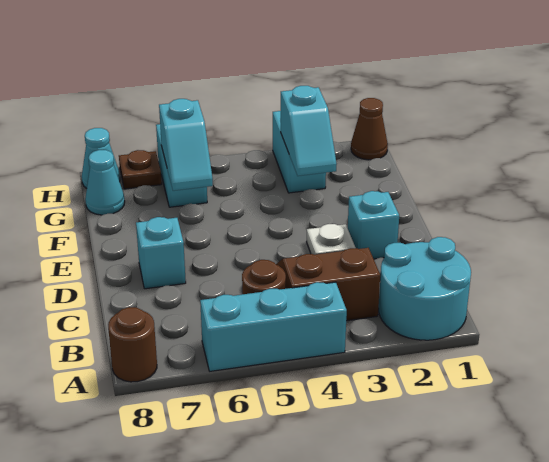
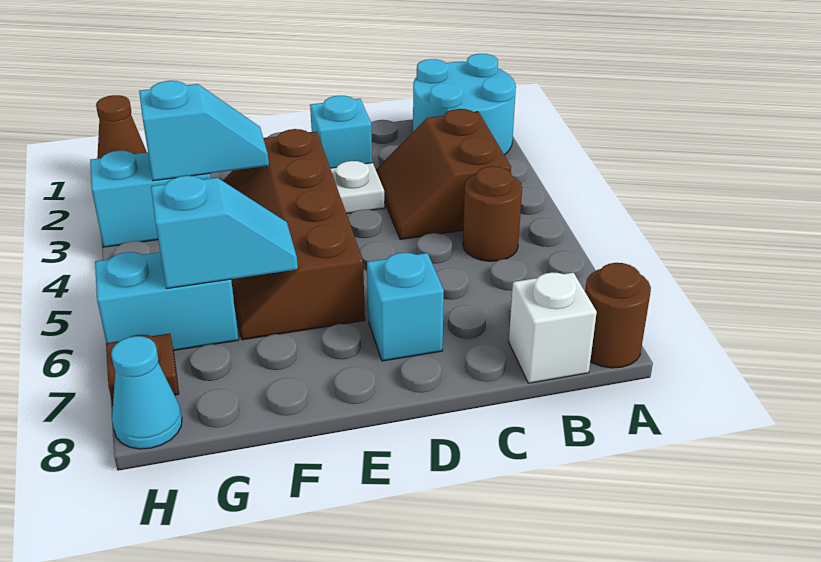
cyan brick A4:A6 level 1 -> none
none -> white brick B8 level 1
none -> brown slope E3:F6 level 1 top E
cyan cone G8 level 1 -> none

